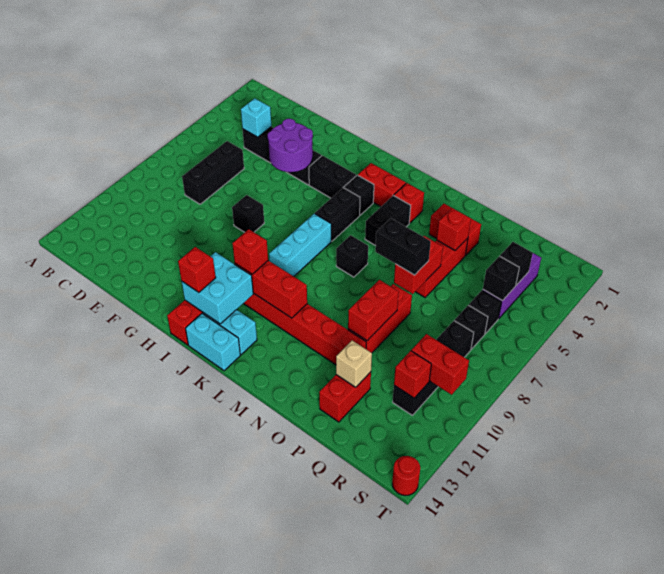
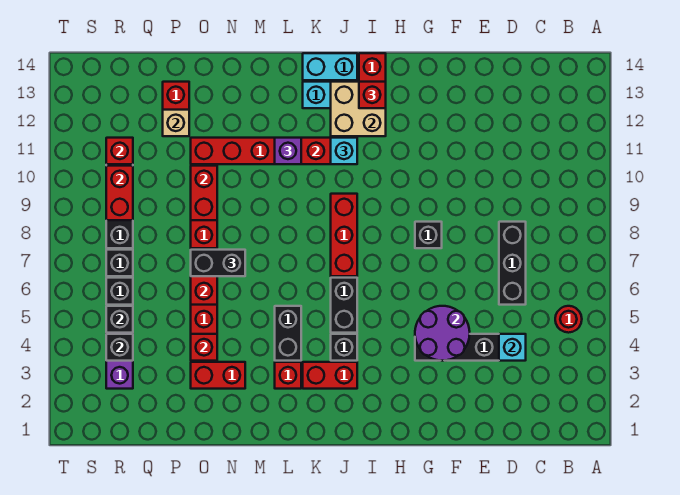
black brick H4:I4 level 1 -> none
cyan brick I12:J13 level 2 -> tan brick I12:J13 level 2
cyan brick J7:J9 level 1 -> red brick J7:J9 level 1
red brick J11 level 3 -> cyan brick J11 level 3
black brick L7 level 1 -> none
none -> purple brick L11 level 3
red brick R10:S10 level 2 -> red brick R9:R10 level 2
red round brick T14 level 1 -> red round brick B5 level 1

